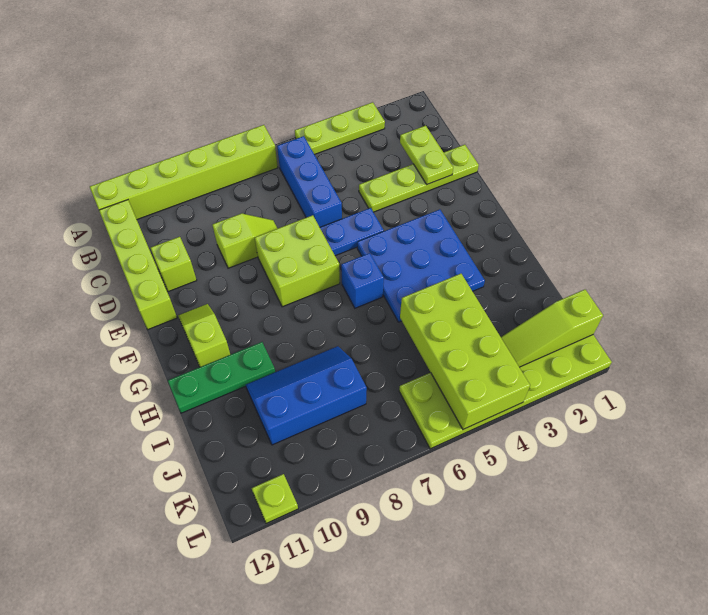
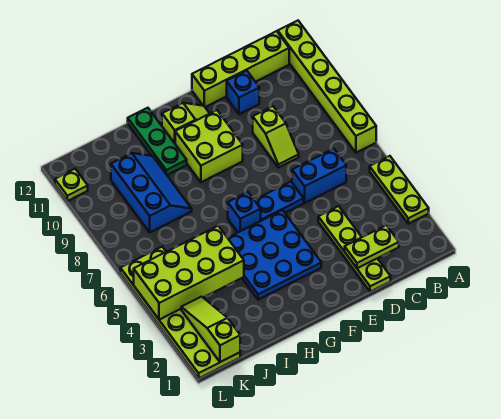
blue brick B6:D6 level 1 -> blue brick C6:D6 level 1
lime brick D11 level 1 -> blue brick D11 level 1
blue plate E5:E6 level 1 -> blue plate E6:F6 level 1
lime brick E7:F8 level 1 -> lime brick F9:G10 level 1

